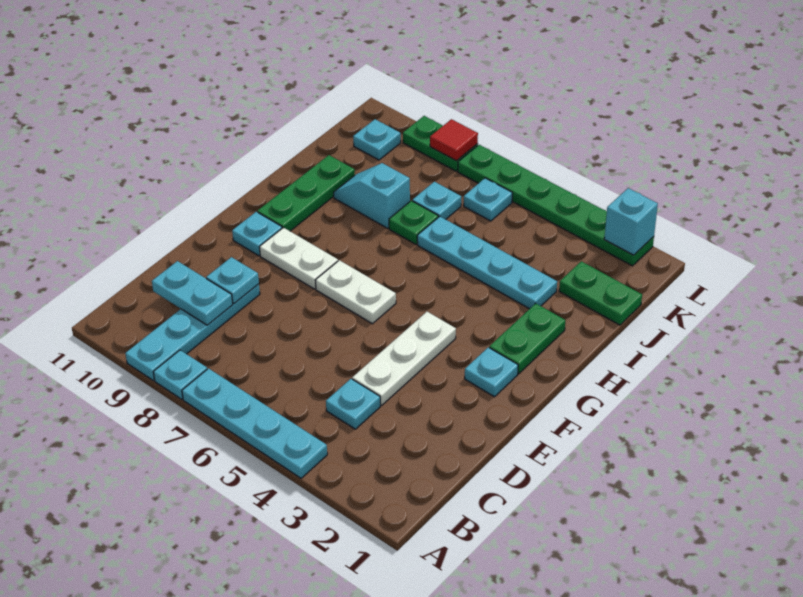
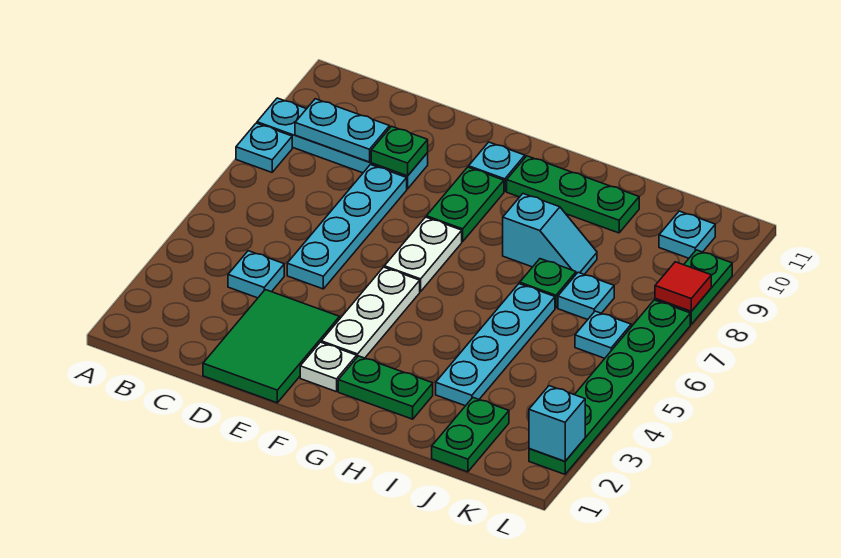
cyan plate A4:A7 level 1 -> cyan plate D5:D8 level 1
cyan plate C9:C10 level 2 -> cyan plate B9:C9 level 2
none -> green tile D1:E3 level 1
white plate D4:F4 level 1 -> white plate F3:F5 level 1
cyan plate D9 level 2 -> green plate D9 level 2
cyan plate F2 level 1 -> white plate F2 level 1
white plate F8:F9 level 1 -> green plate F8:F9 level 1
cyan slope I8:I9 level 1 top 8 -> cyan slope H8:I8 level 1 top H

